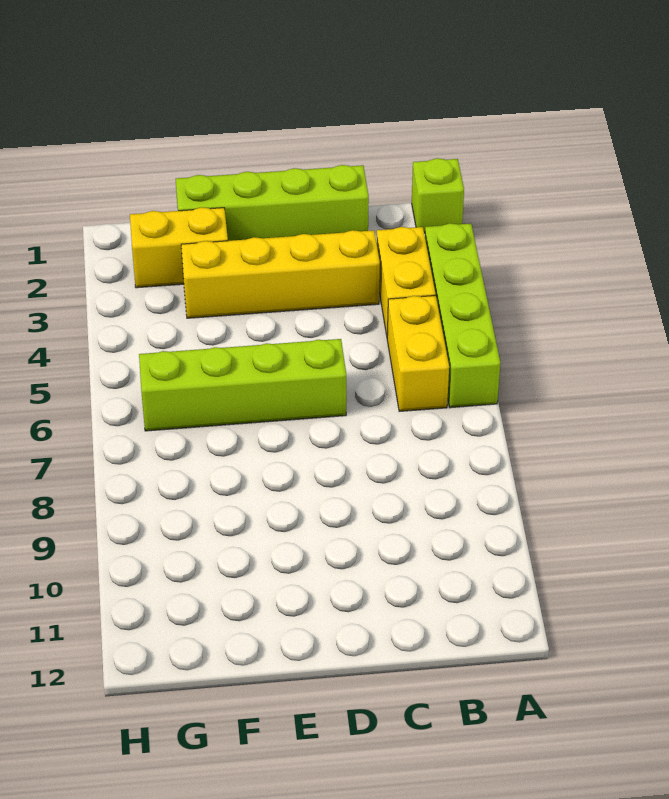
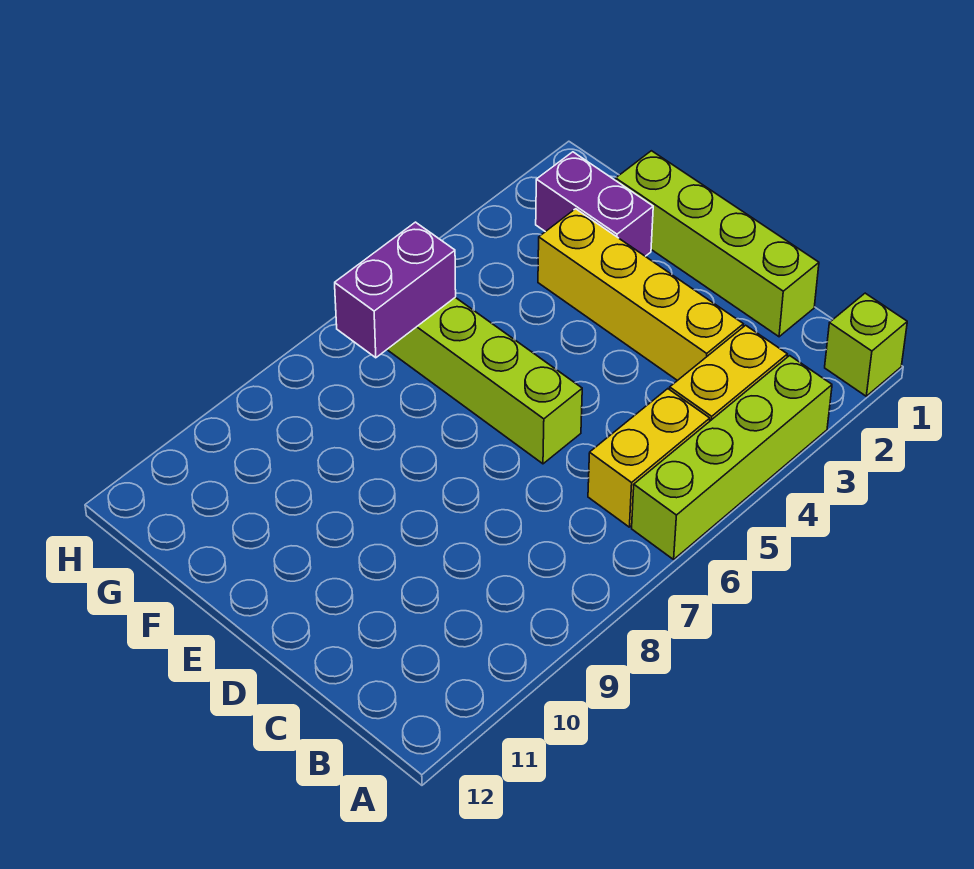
yellow brick F2:G2 level 1 -> purple brick F2:G2 level 1
none -> purple brick G6:G7 level 2

